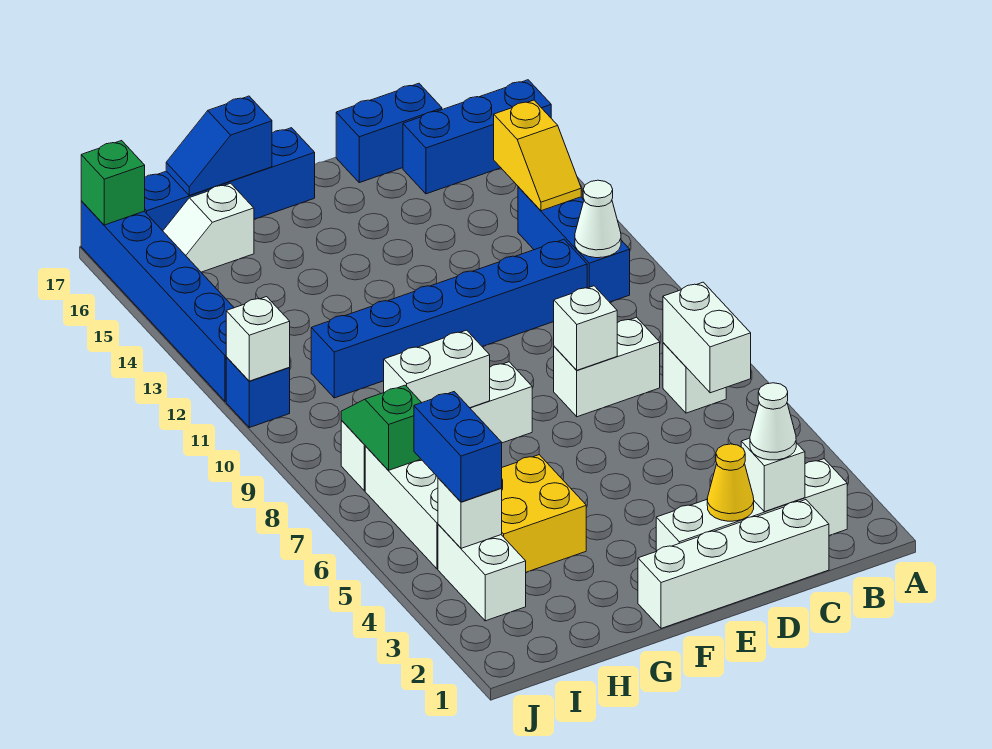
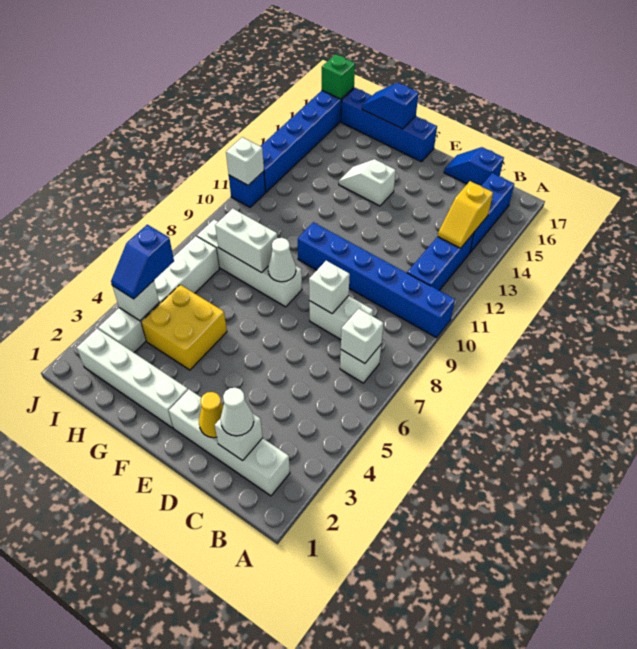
blue brick A16:C16 level 1 -> blue brick B14:B16 level 1
white brick B6:B7 level 2 -> white brick B7 level 2
white cone B11 level 2 -> white cone F8 level 2
white brick C1:F1 level 1 -> white brick F2:I2 level 1
blue brick C11:H11 level 1 -> blue brick A10:F10 level 1
blue brick C17:D17 level 1 -> blue slope C17:D17 level 1 top C
white slope H16:I16 level 1 top H -> white slope F14:G14 level 1 top F
blue brick I4:I5 level 3 -> blue slope I4:I5 level 3 top 5
green slope I7:I8 level 2 top 7 -> none

